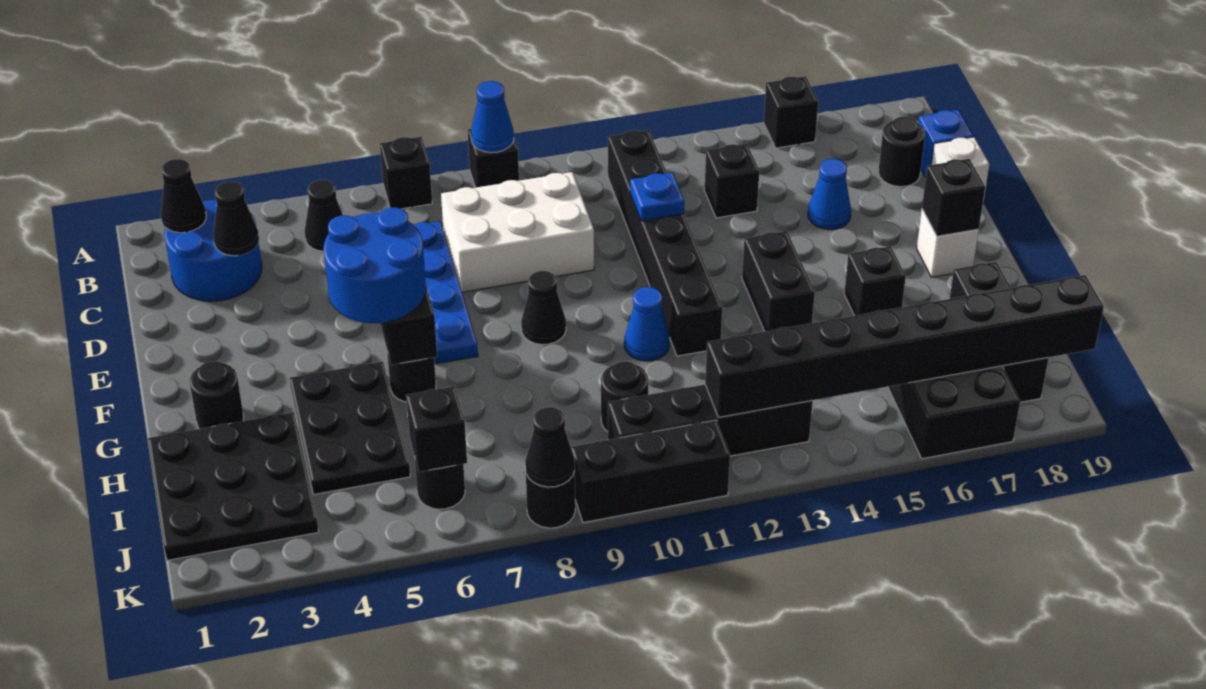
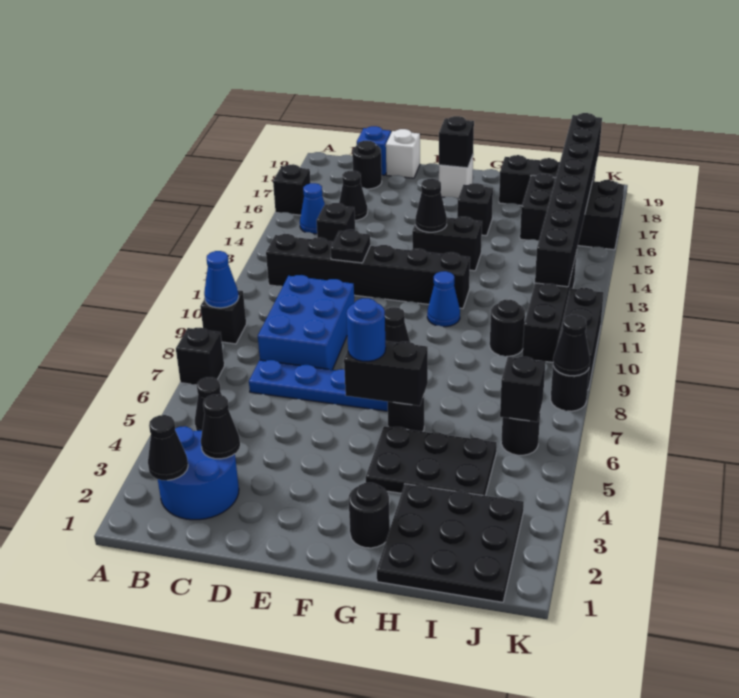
white brick C8:D10 level 1 -> blue brick C8:D10 level 1
none -> black cone C16 level 1
blue plate D12 level 2 -> black plate D12 level 2
blue cone D16 level 1 -> blue cone B15 level 1
blue round brick F5:G6 level 3 -> blue round brick F6 level 3
none -> black cone F14 level 2

